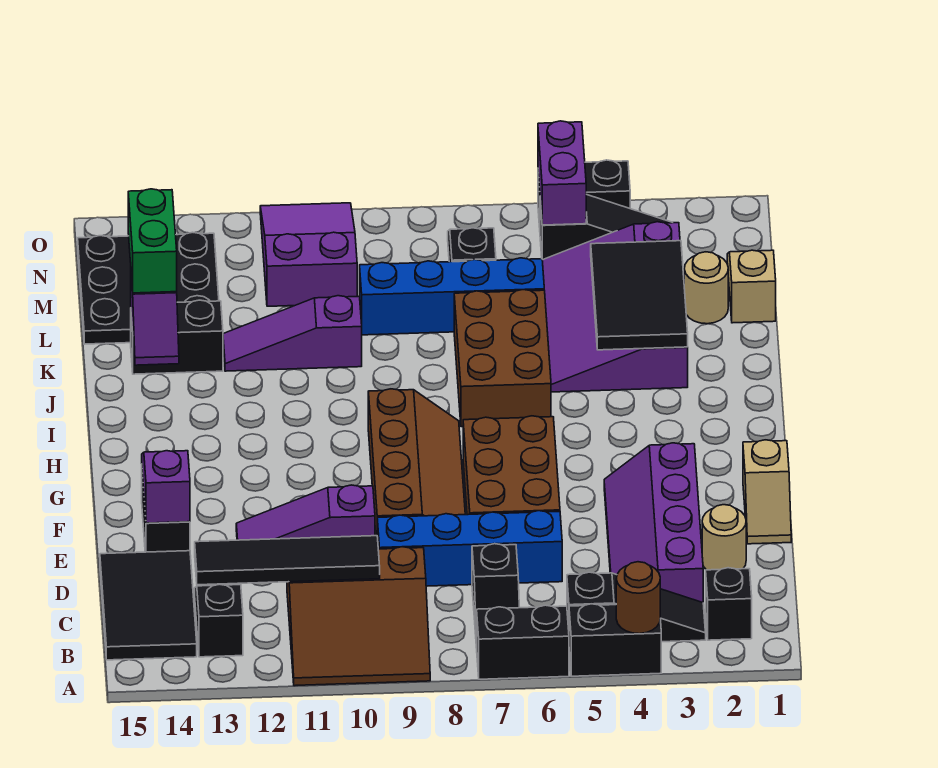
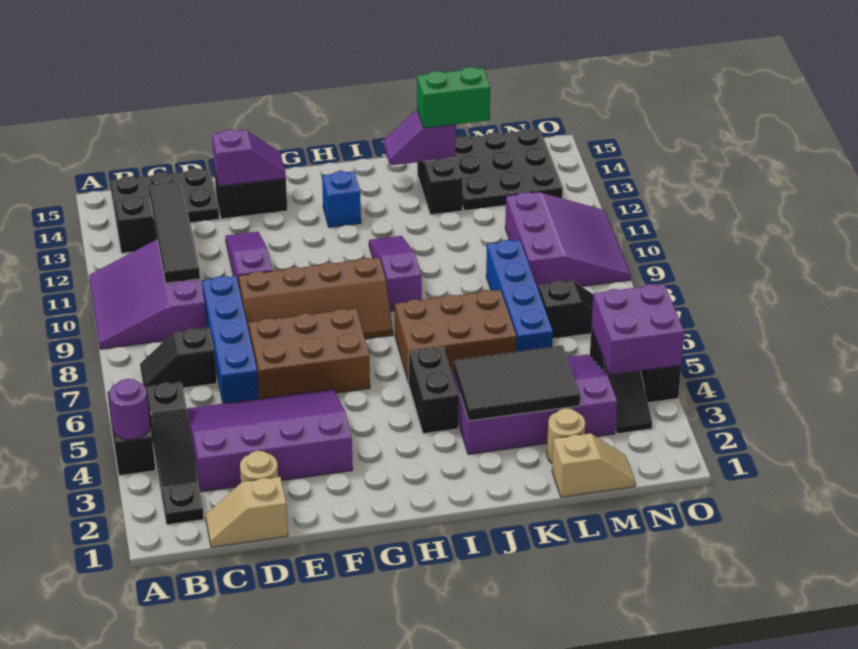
brown round brick A4 level 2 -> purple round brick A4 level 2
black brick A6:A7 level 1 -> black brick I4:I5 level 1
brown slope A9:C11 level 1 top C -> purple slope A9:C11 level 1 top C
black brick B2 level 1 -> black plate B2 level 1
black tile B14:D15 level 1 -> black plate B14:D15 level 1
purple slope C3:F4 level 1 top 3 -> purple slope C3:F5 level 1 top 3
tan slope E1:F1 level 1 top F -> tan slope C1:D1 level 1 top D
none -> blue brick H13 level 1
purple slope K10:K12 level 1 top 10 -> purple slope I9:I11 level 1 top 9
purple slope M10:O11 level 1 top M -> purple slope M9:O11 level 1 top M
purple brick N5:O5 level 2 -> purple brick N4:O5 level 2

